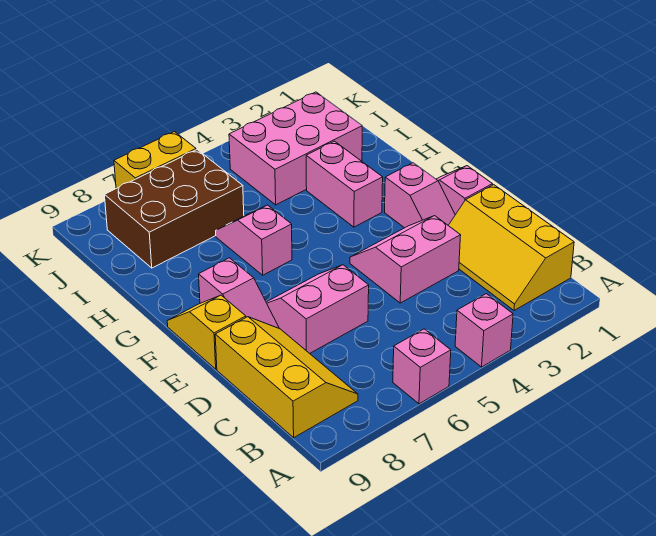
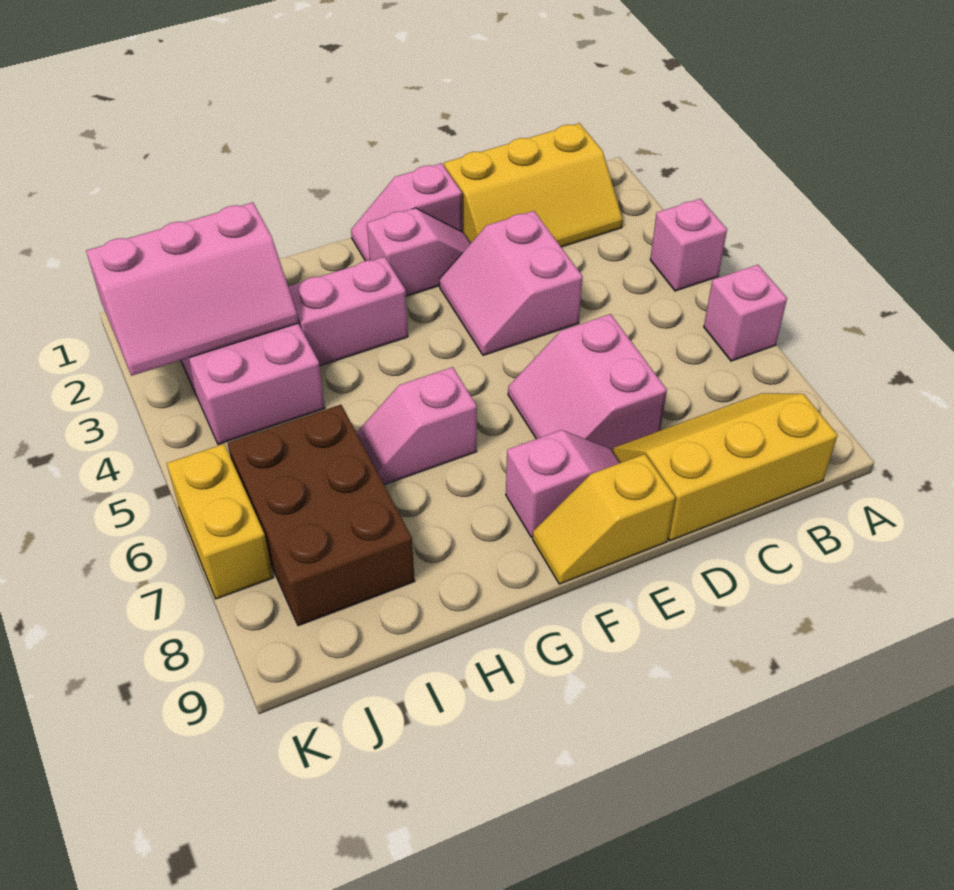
none -> pink slope I2:K3 level 2 top 2

